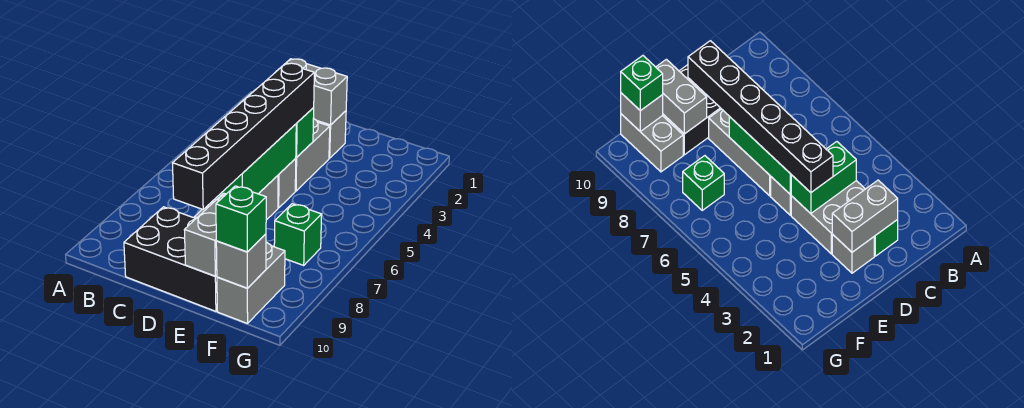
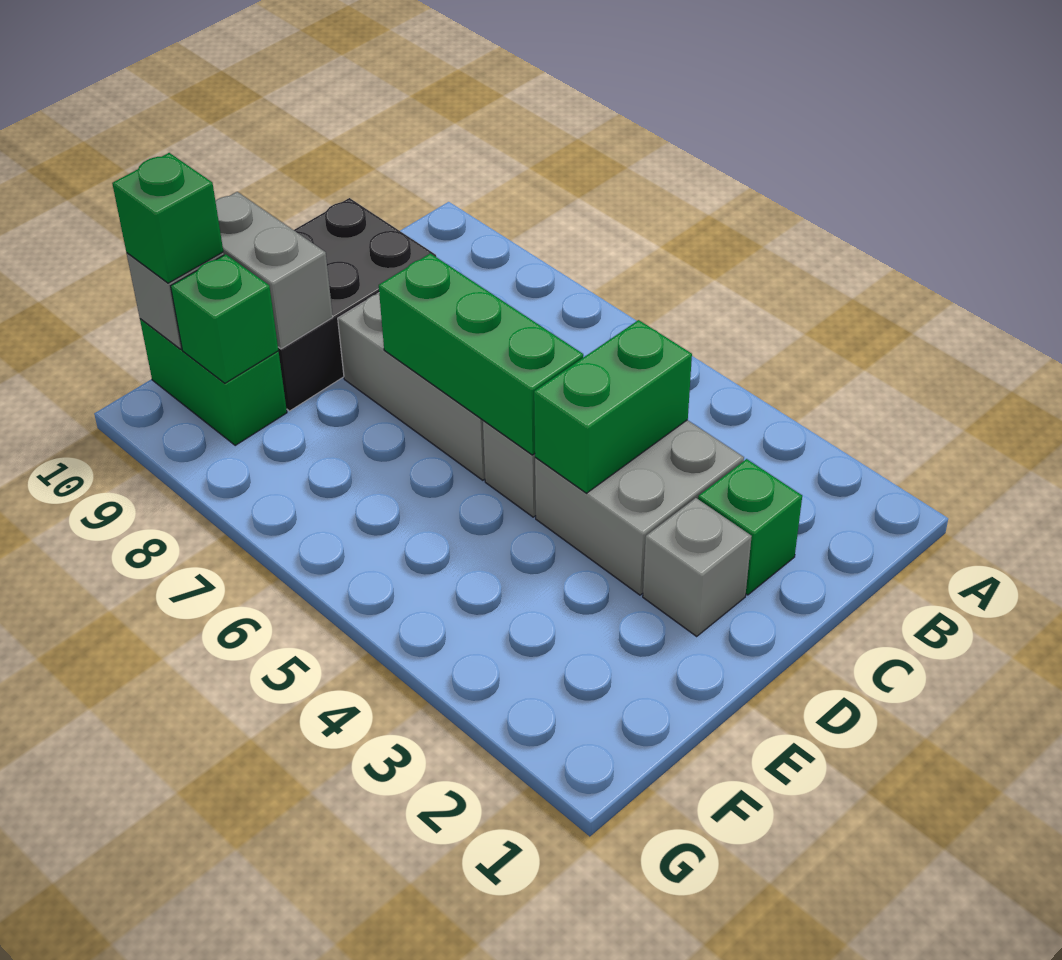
grey brick C2:D2 level 2 -> none
black brick D4:D9 level 3 -> none
green brick F7 level 1 -> green brick F9 level 2
grey brick F9:F10 level 1 -> green brick F9:F10 level 1

